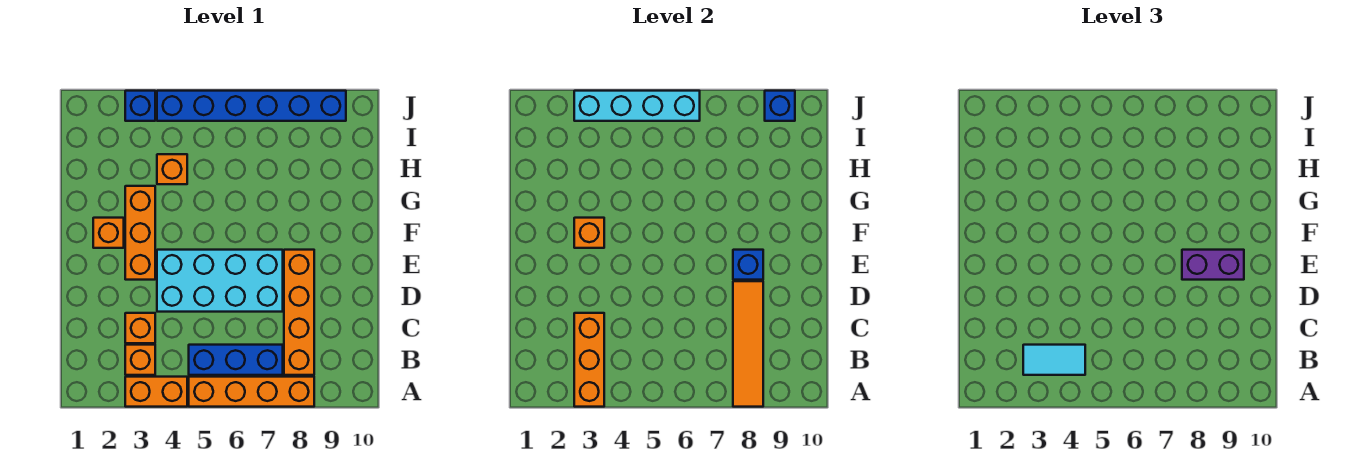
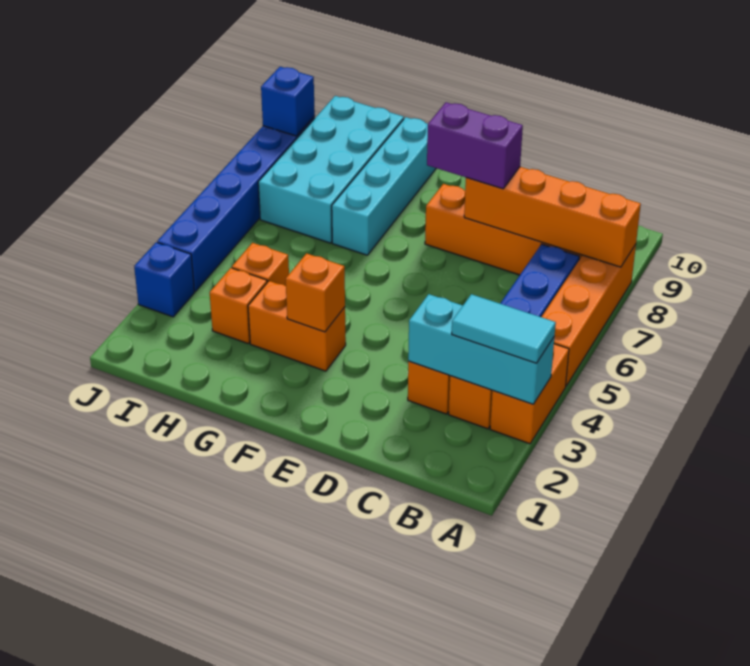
orange brick A3:C3 level 2 -> cyan brick A3:C3 level 2
orange tile A8:D8 level 2 -> orange brick A8:D8 level 2
cyan tile B3:B4 level 3 -> cyan tile A3:B3 level 3
cyan brick D4:E7 level 1 -> cyan brick H7:I10 level 1
orange brick E3:G3 level 1 -> orange brick F3:G3 level 1
blue brick E8 level 2 -> none
purple brick E8:E9 level 3 -> purple brick D8:E8 level 3
orange brick F2 level 1 -> orange brick H3 level 1
cyan brick J3:J6 level 2 -> cyan brick G7:G10 level 1

